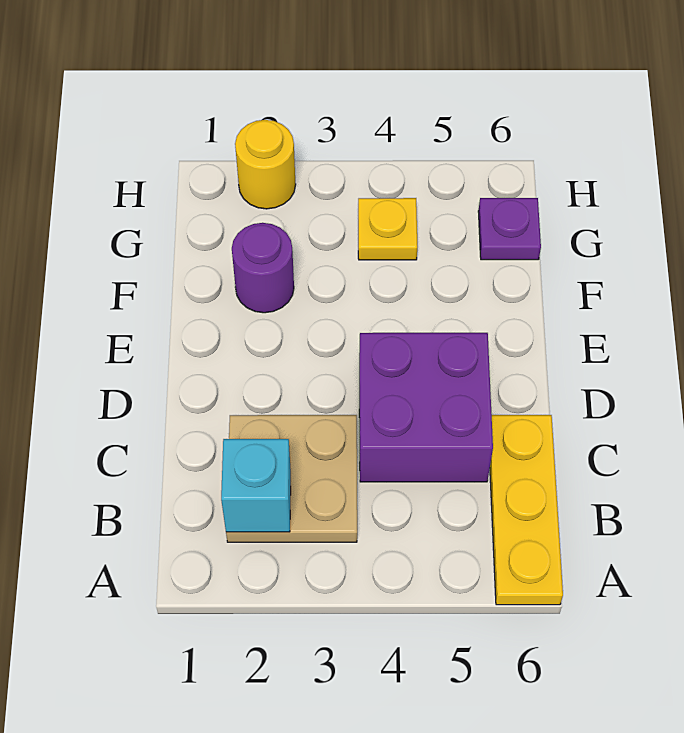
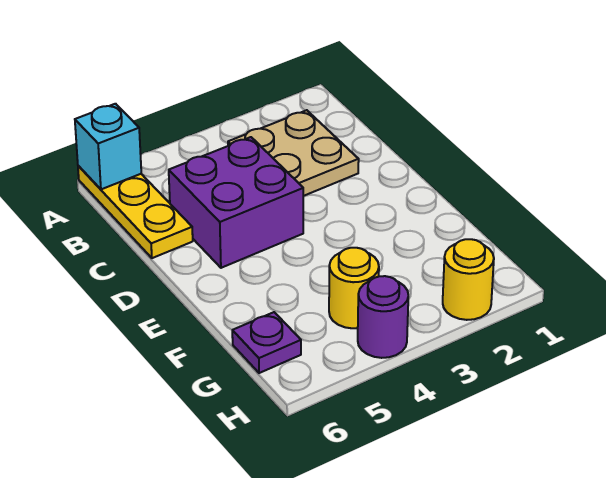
cyan brick B2 level 2 -> cyan brick A6 level 2
purple round brick F2 level 1 -> purple round brick H4 level 1
yellow plate G4 level 1 -> yellow round brick G4 level 1

